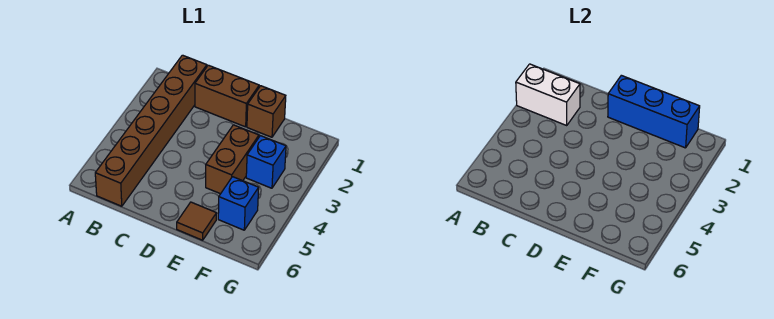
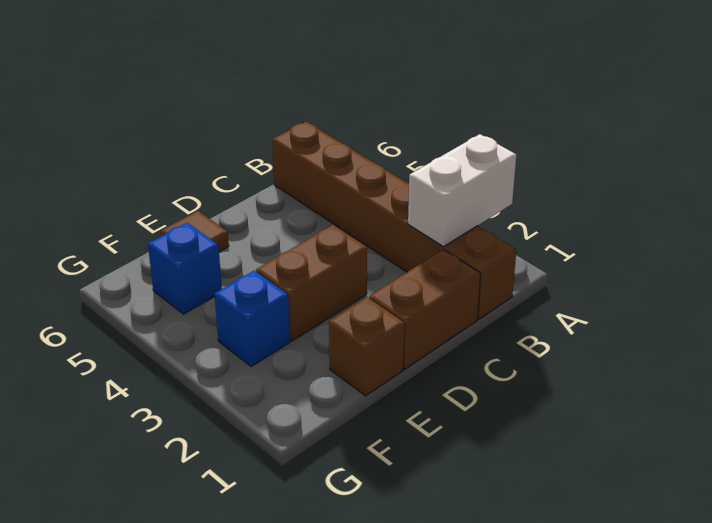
blue brick D1:F1 level 2 -> none
brown brick E3:E4 level 1 -> brown brick D3:E3 level 1

